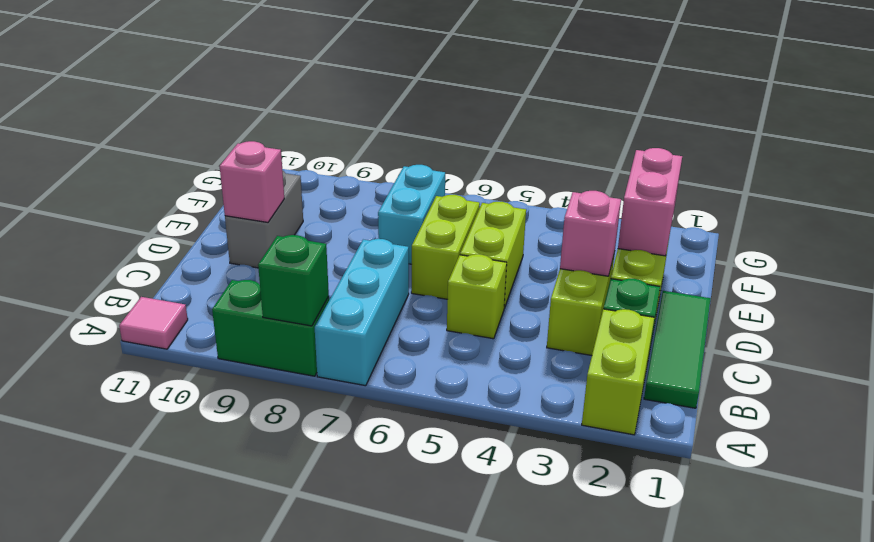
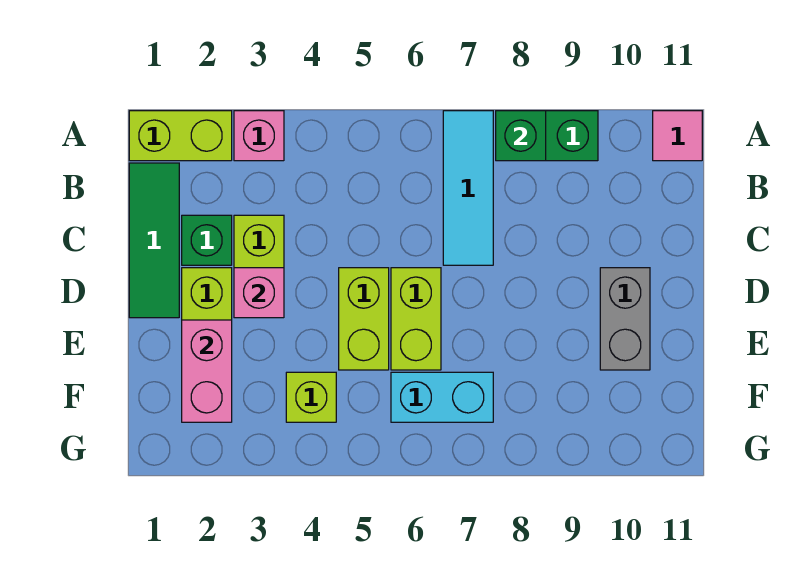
lime brick A2:B2 level 1 -> lime brick A1:A2 level 1
cyan brick A7:C7 level 1 -> cyan tile A7:C7 level 1
lime brick C5 level 1 -> lime brick F4 level 1
pink brick D10 level 2 -> pink brick A3 level 1
cyan brick E7:F7 level 1 -> cyan brick F6:F7 level 1

